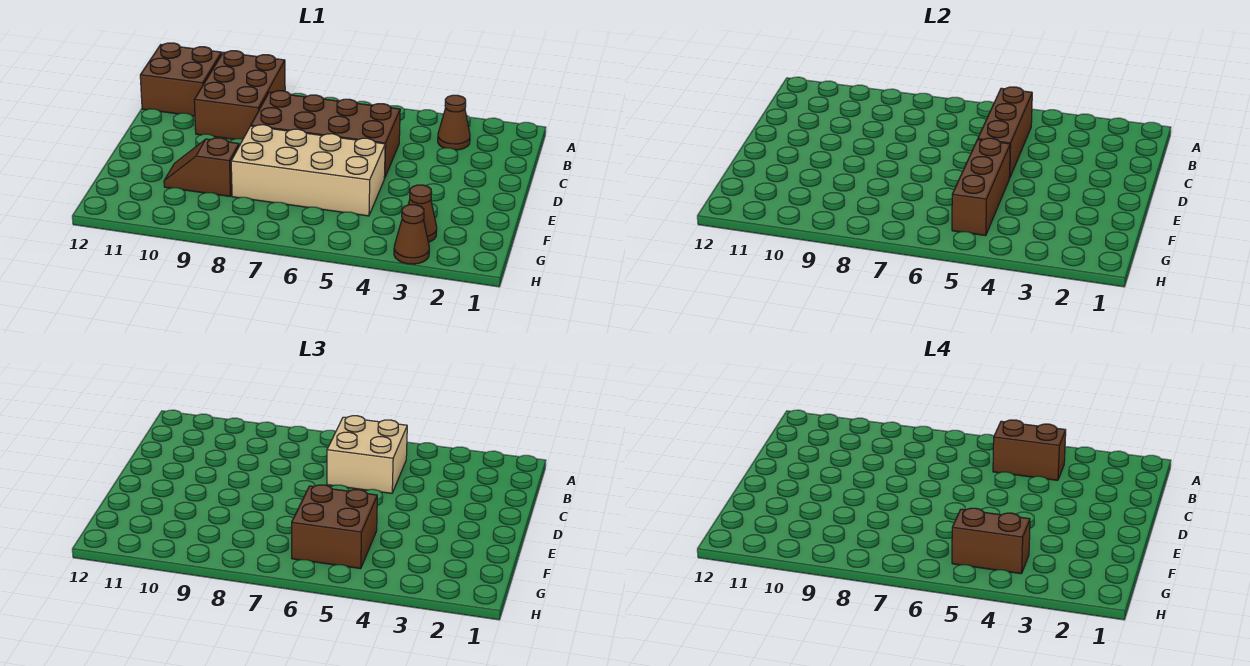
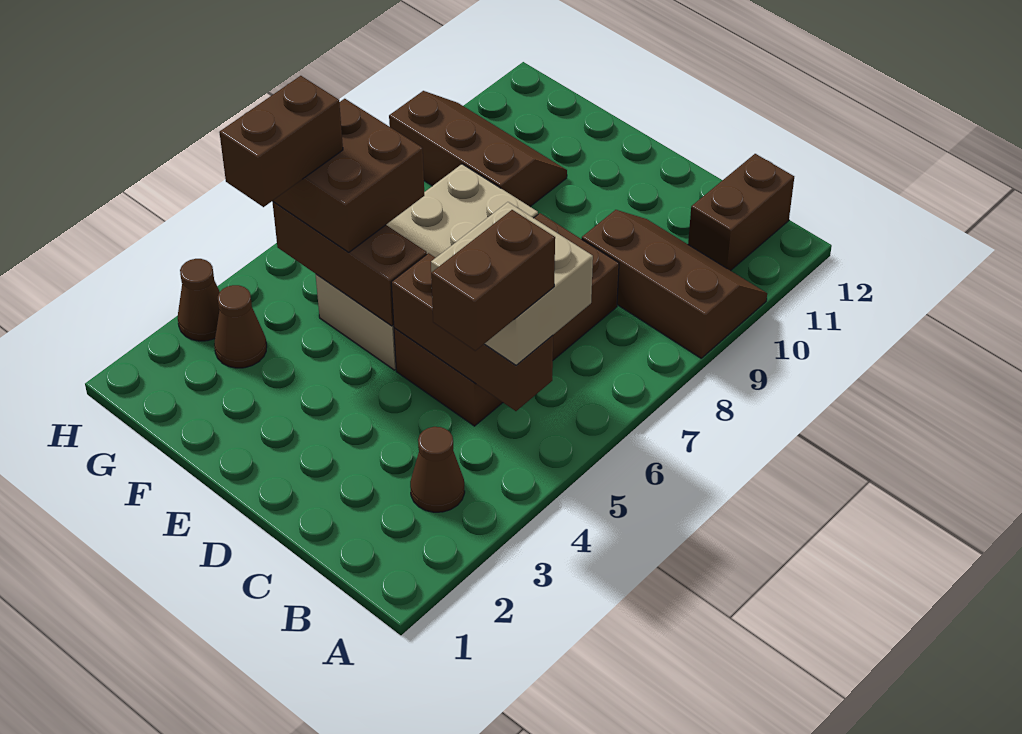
brown brick A9:C10 level 1 -> brown slope A9:C10 level 1 top 9
brown brick A11:B12 level 1 -> brown brick B11:B12 level 1
brown slope F9:F10 level 1 top 9 -> brown slope F9:H10 level 1 top 9

